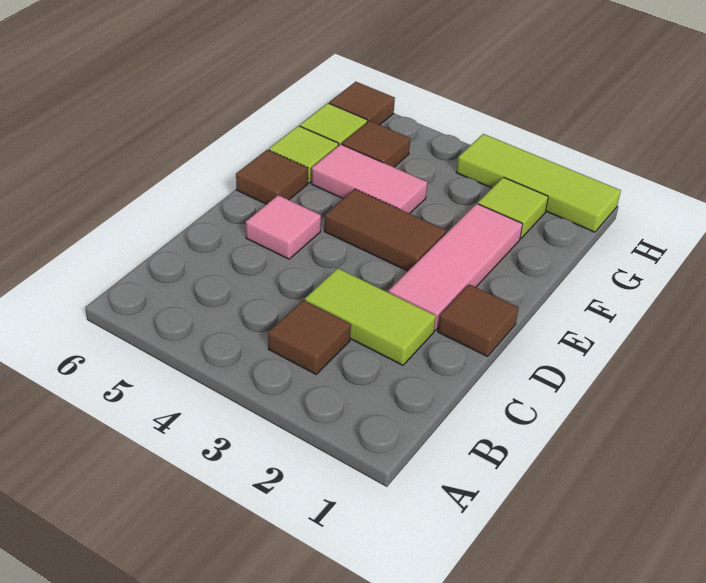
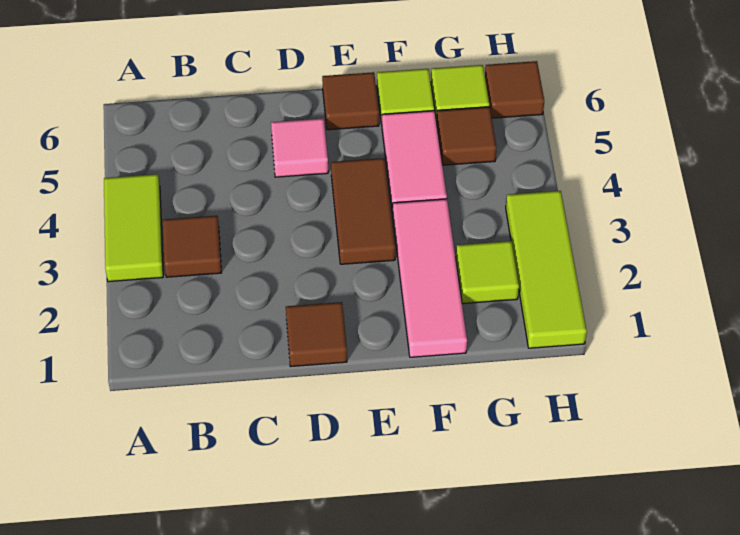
lime tile C2:C3 level 1 -> lime tile A3:A4 level 1
pink tile D2:F2 level 1 -> pink tile F1:F3 level 1

